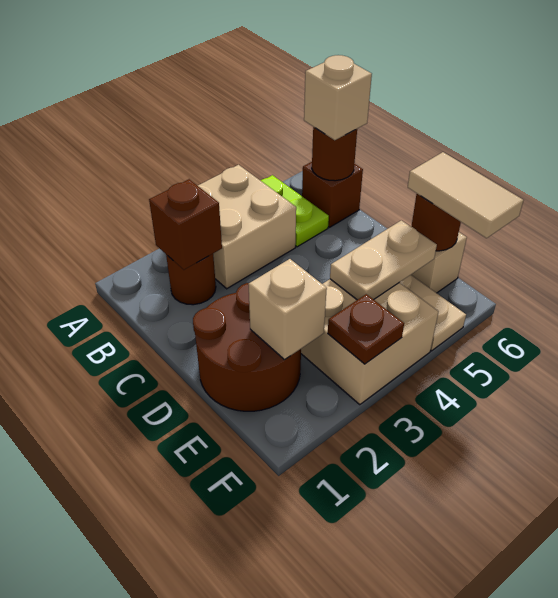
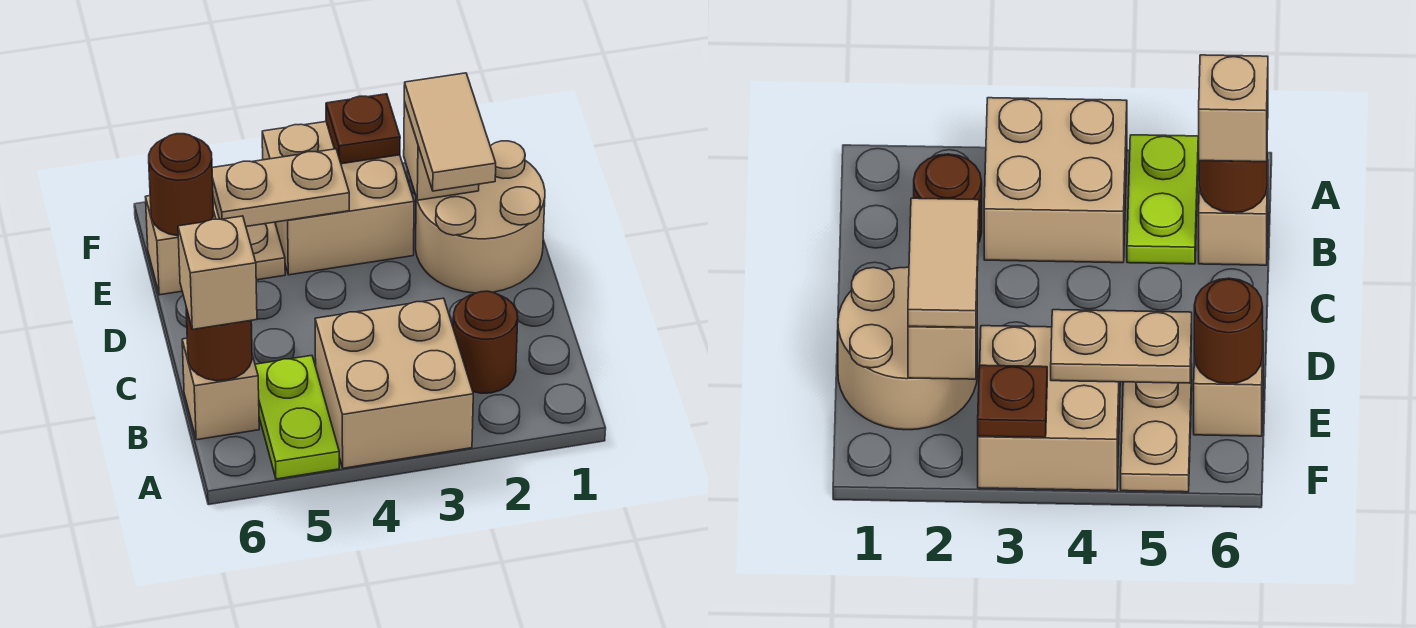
brown brick B2 level 2 -> none
brown brick B6 level 1 -> tan brick B6 level 1
brown round brick D1:E2 level 1 -> tan round brick D1:E2 level 1
tan tile E6:F6 level 3 -> tan tile D2:E2 level 3

